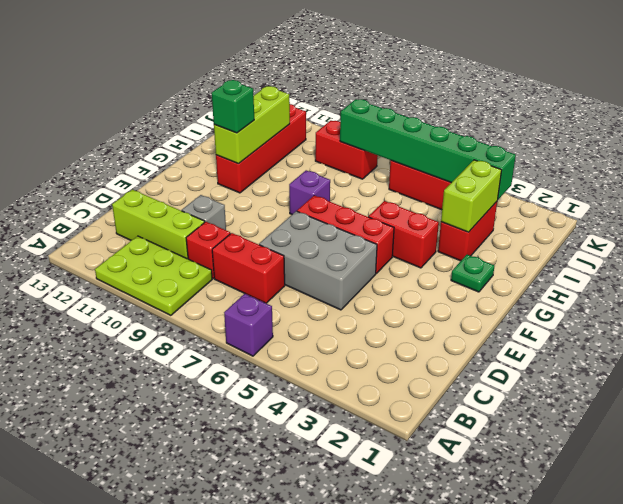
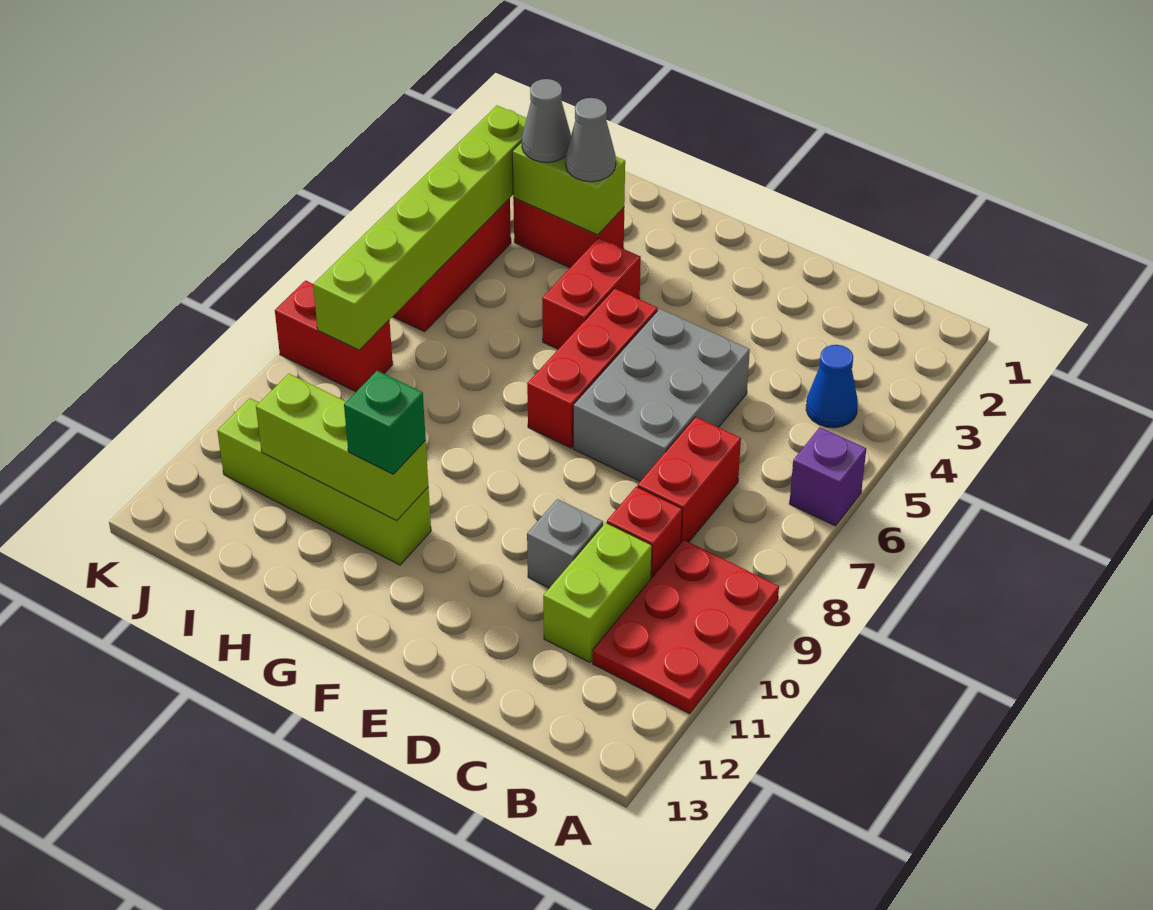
lime plate A9:B11 level 1 -> red plate A9:B11 level 1
none -> blue cone B4 level 1
lime brick C10:C12 level 1 -> lime brick C10:C11 level 1
green plate G2 level 1 -> none
purple brick G8 level 1 -> none
red brick G11:J11 level 1 -> lime brick G11:J11 level 1
none -> grey cone H3 level 3
none -> grey cone I3 level 3
green brick J3:J8 level 2 -> lime brick J3:J8 level 2
red brick J8:J9 level 1 -> red brick J8:K8 level 1

